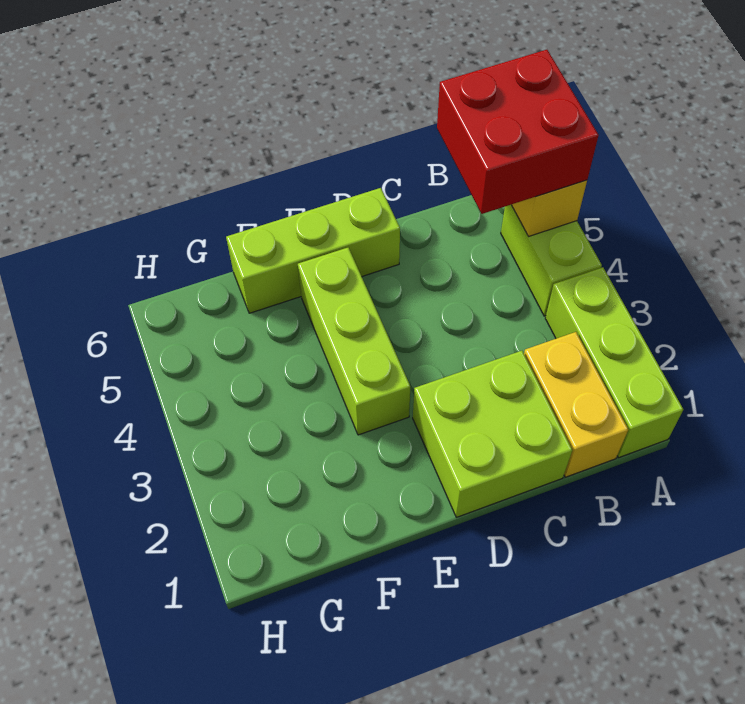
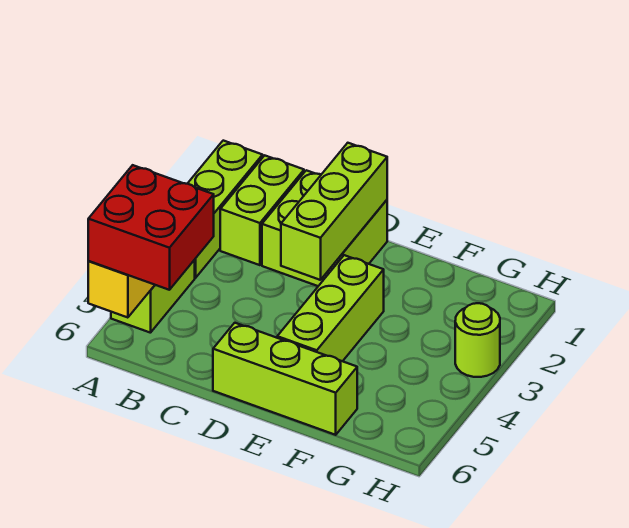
yellow brick B1:B2 level 1 -> lime brick B1:B2 level 1
none -> lime brick D1:D3 level 2
none -> lime round brick H3 level 1

